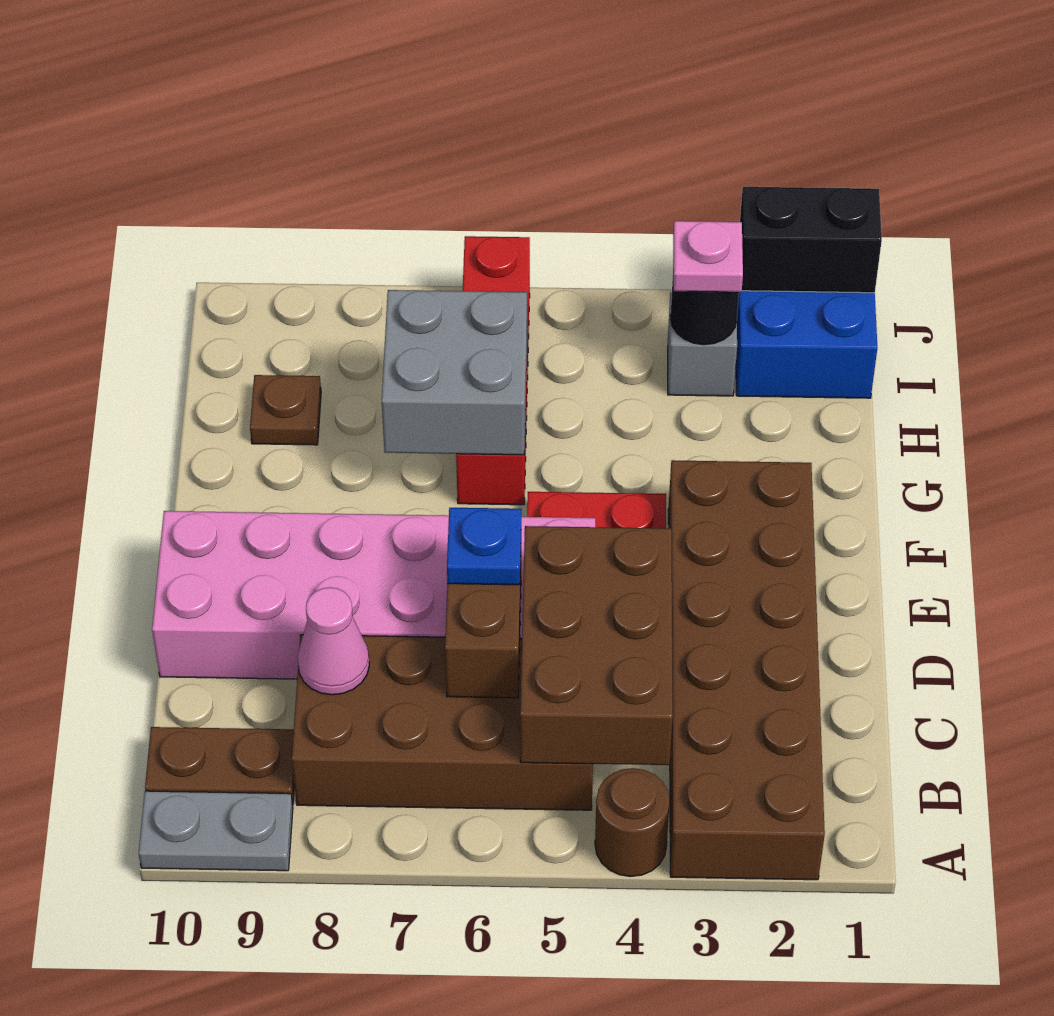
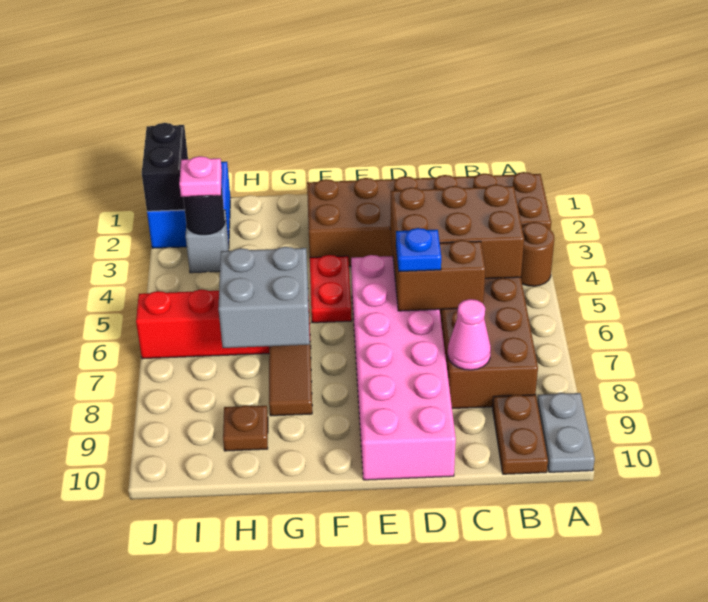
none -> brown tile G7:G8 level 1

